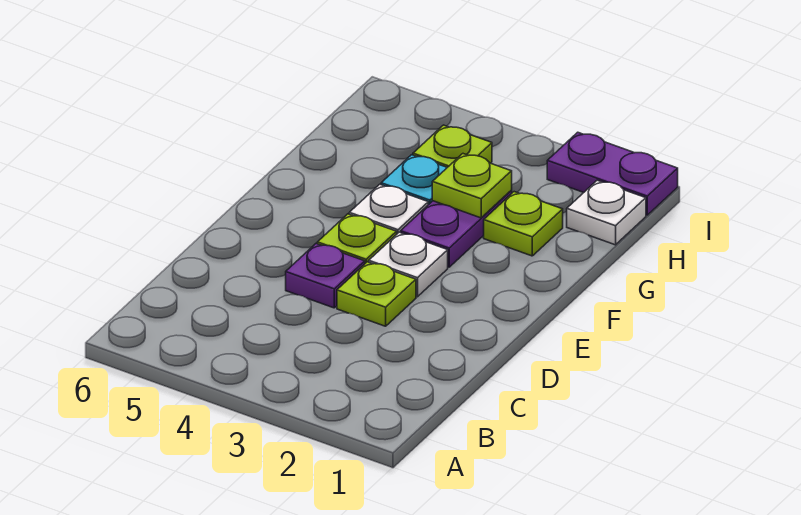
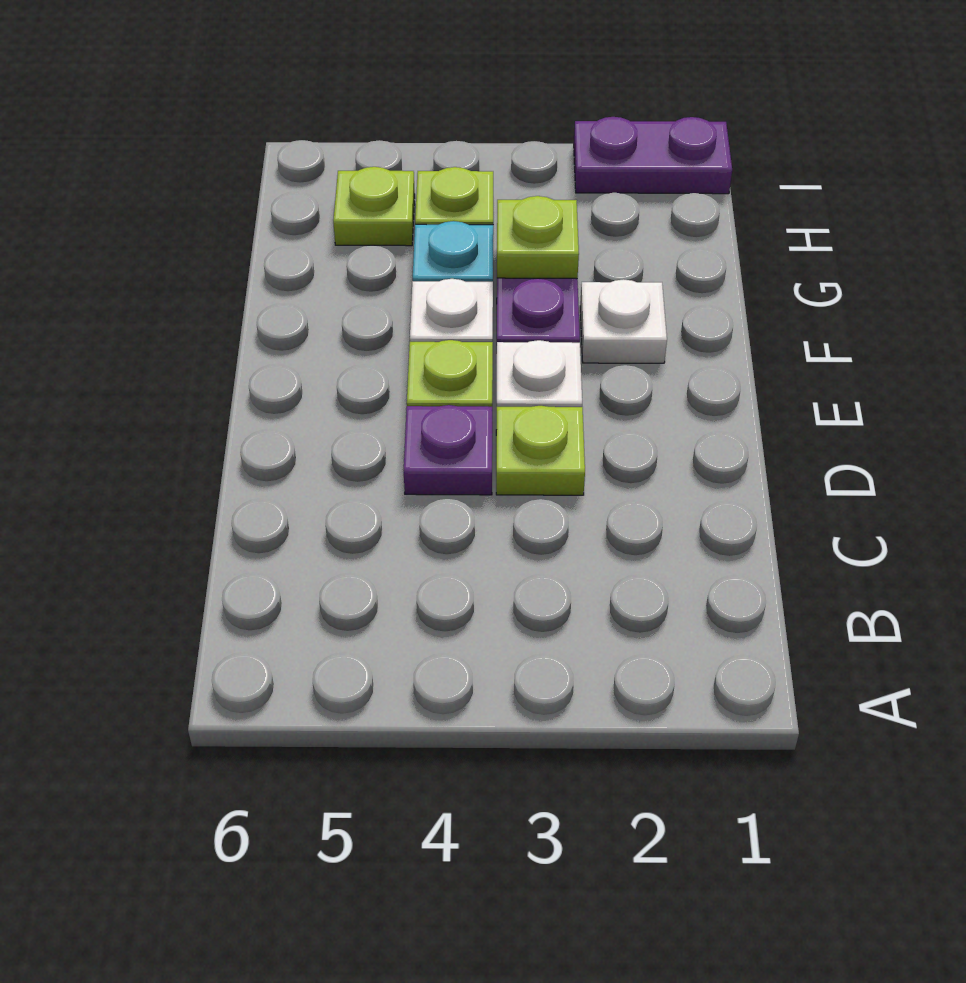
lime plate G2 level 1 -> lime plate H5 level 1
white plate H1 level 1 -> white plate F2 level 1

